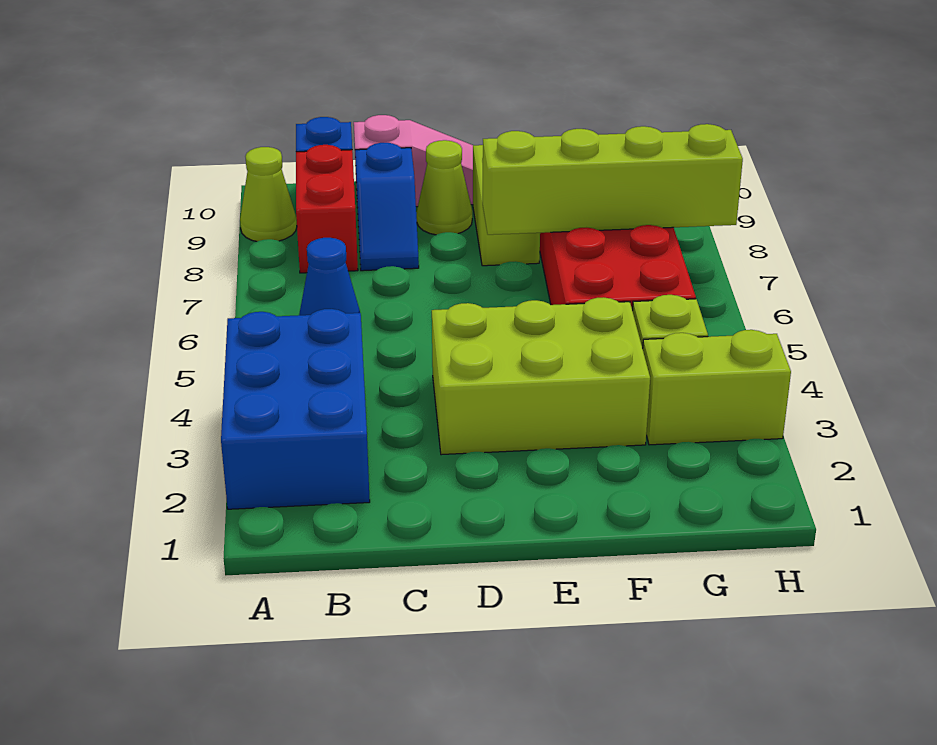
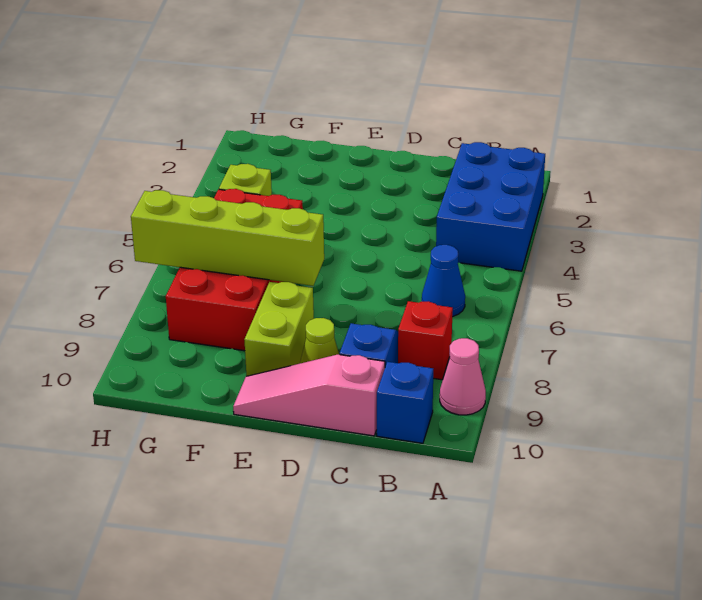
lime cone A9 level 1 -> pink cone A9 level 1
red brick B8:B9 level 1 -> red brick B8 level 1
lime brick D3:F4 level 1 -> none
lime brick G3:H3 level 1 -> none

